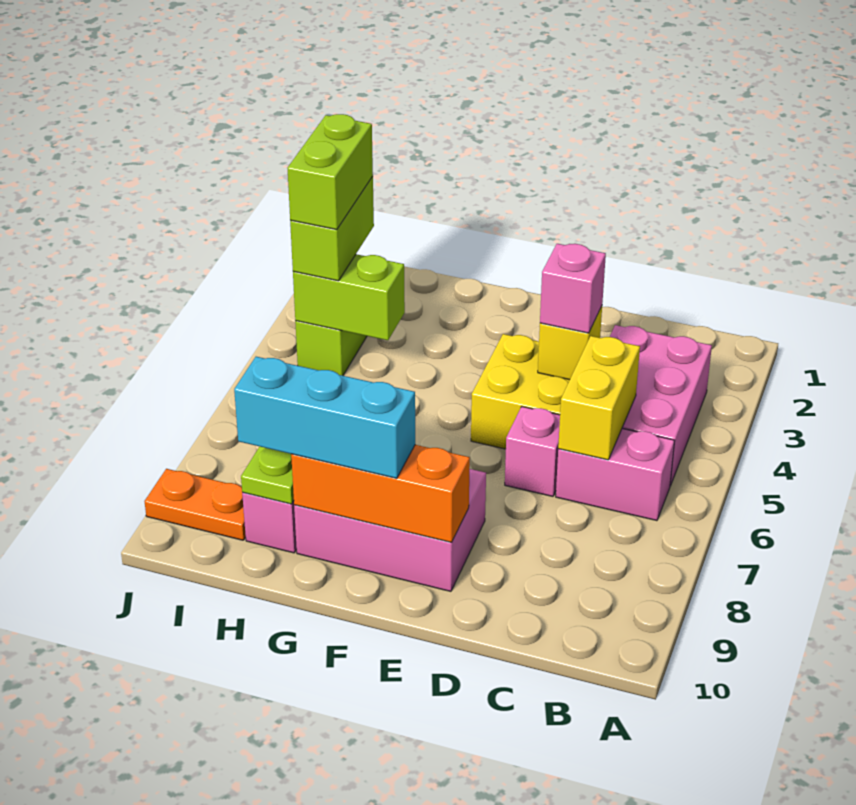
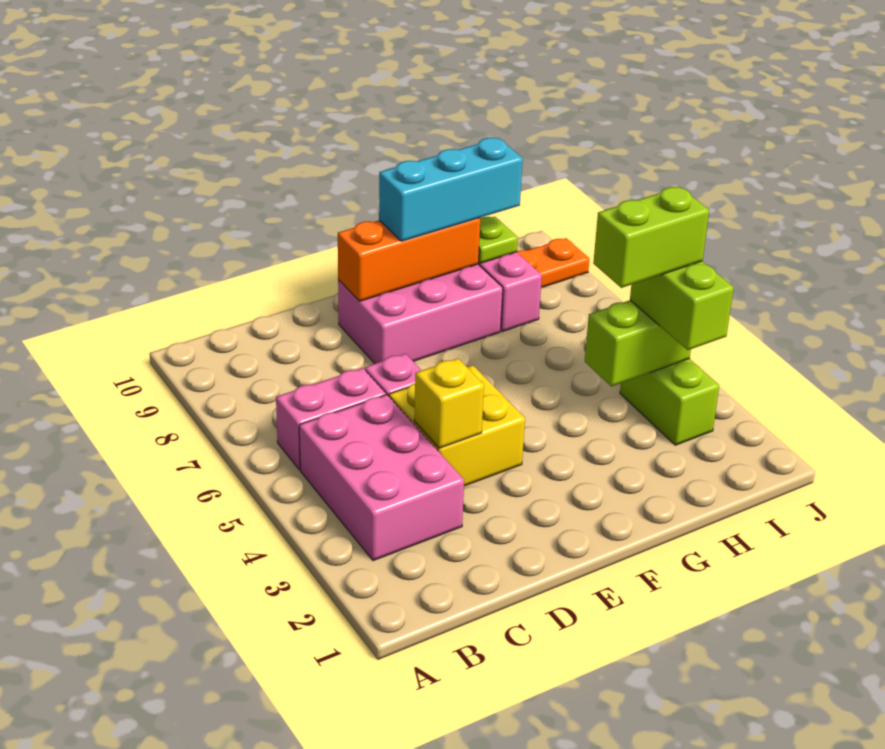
yellow brick C5:C6 level 2 -> none
pink brick D4 level 3 -> none
lime brick I3:I4 level 4 -> lime brick H4:I4 level 4

